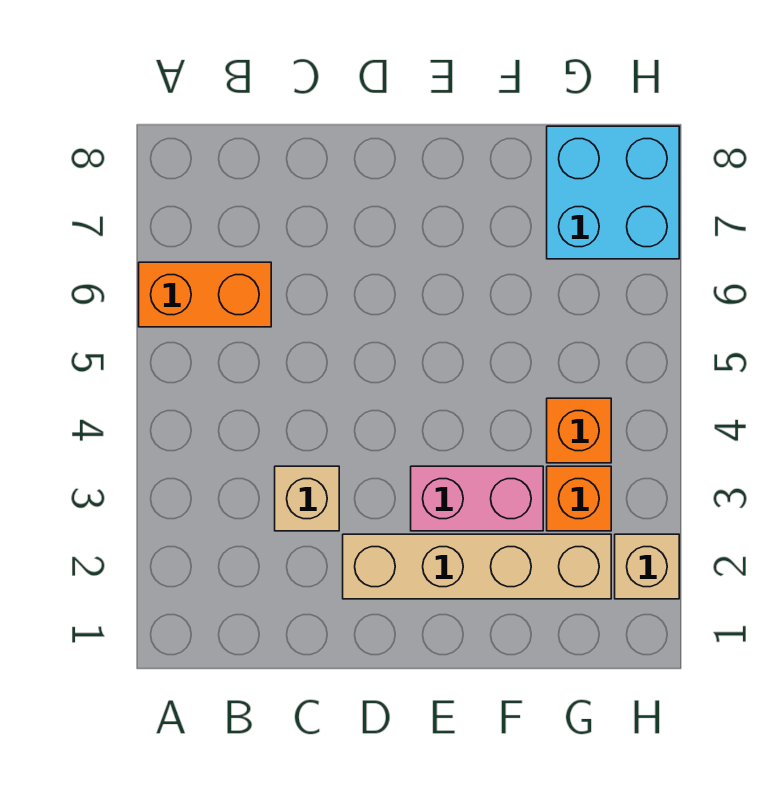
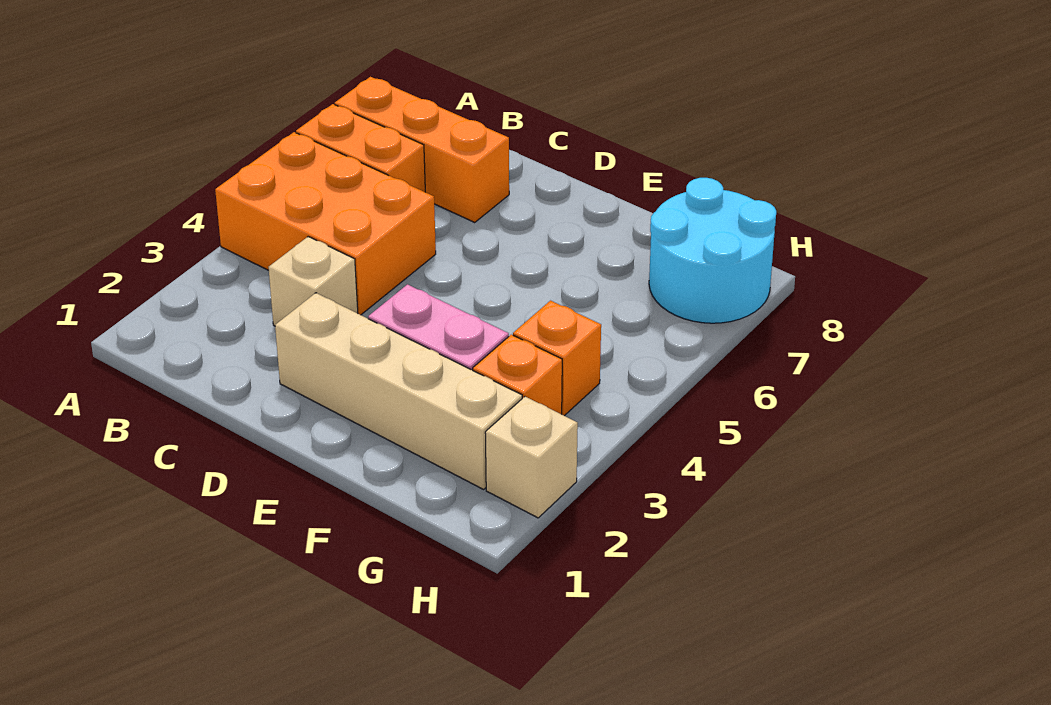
none -> orange brick A4:C5 level 1
none -> orange brick A7:C7 level 1
cyan brick G7:H8 level 1 -> cyan round brick G7:H8 level 1

